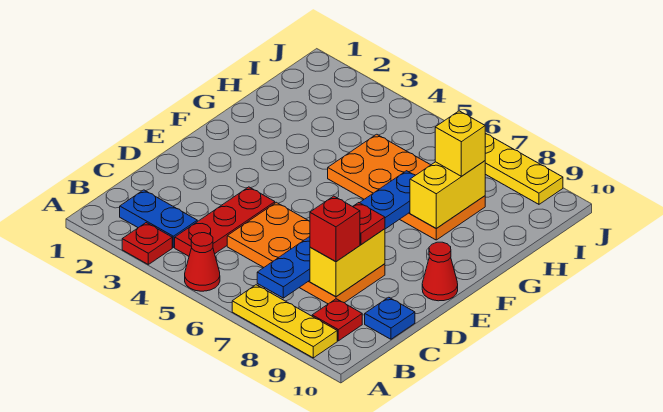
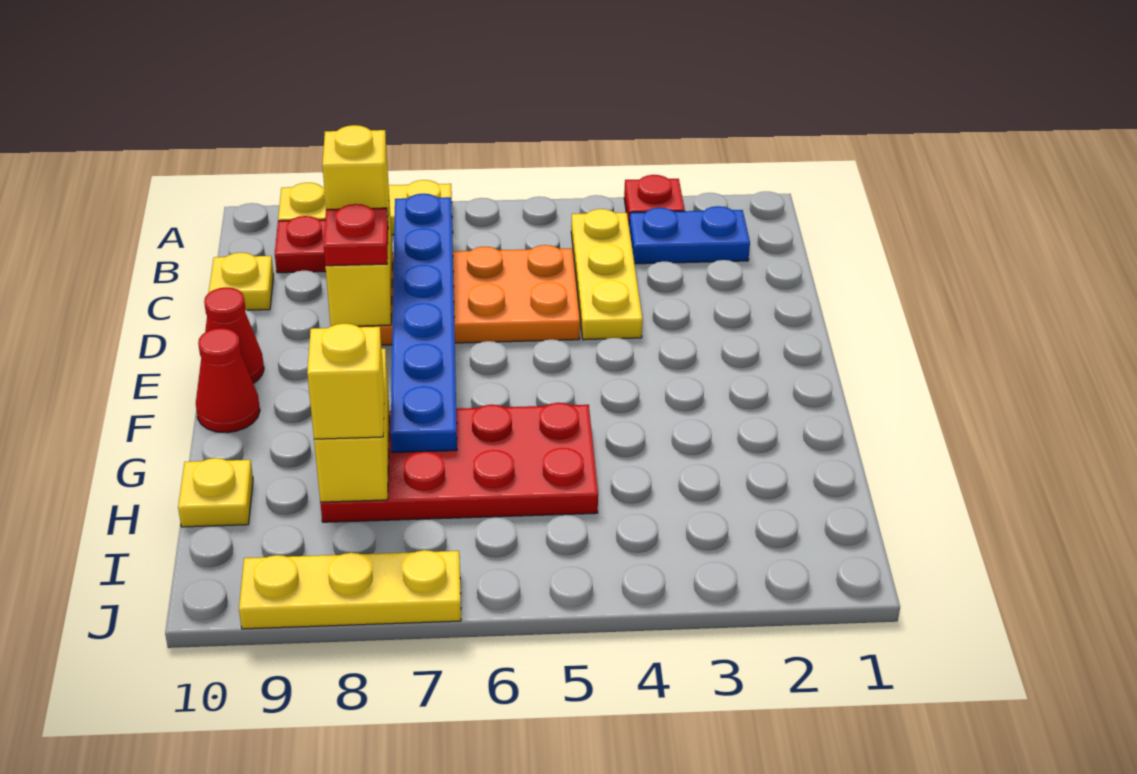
red cone A5 level 1 -> red cone F10 level 1
red plate B4:D4 level 1 -> yellow plate B4:D4 level 1
red brick C8 level 3 -> yellow brick C8 level 3
blue plate C10 level 1 -> yellow plate C10 level 1
orange plate G5:H8 level 1 -> red plate G5:H8 level 1
none -> yellow plate H10 level 1

